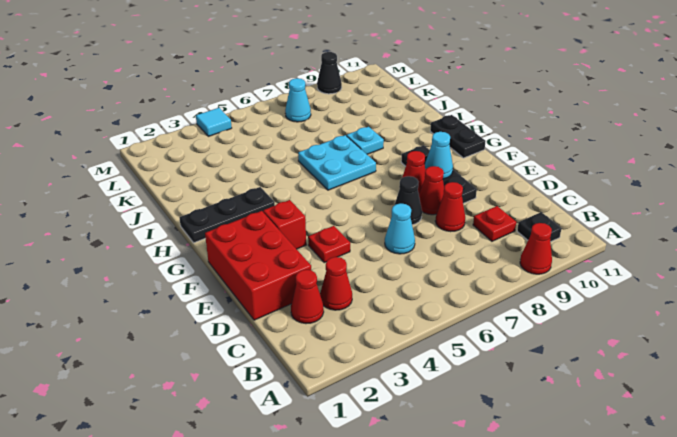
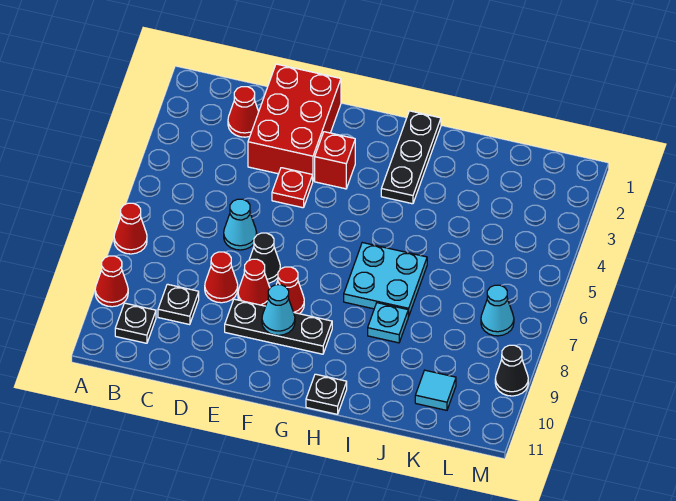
red cone C3 level 1 -> red cone A7 level 1
red plate C9 level 1 -> black plate C9 level 1
red brick D1:F2 level 1 -> red brick D1:E3 level 1
black plate G11:H11 level 1 -> black plate H11 level 1
cyan tile M4 level 1 -> cyan tile K10 level 1

